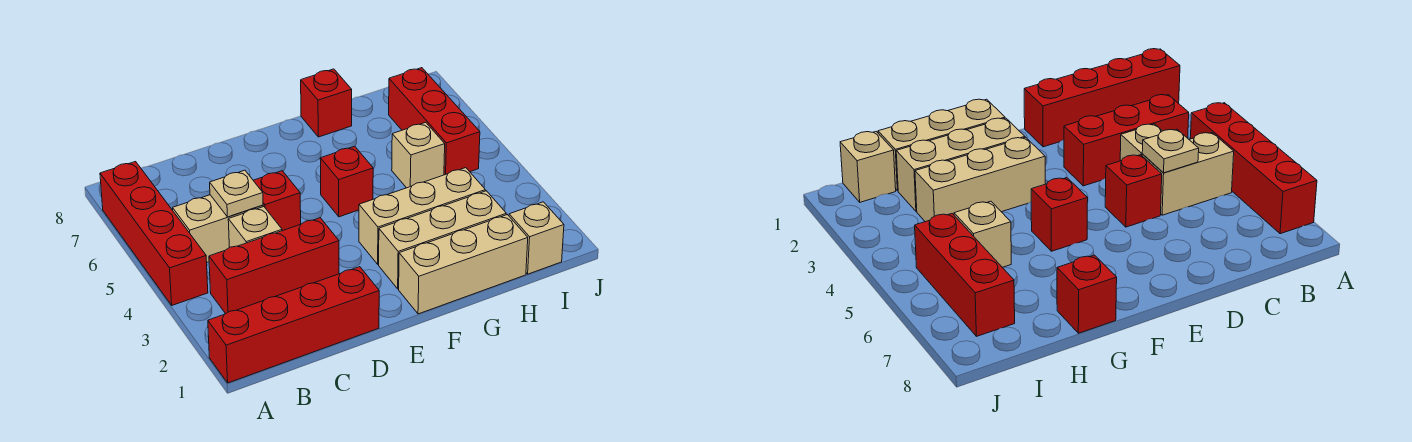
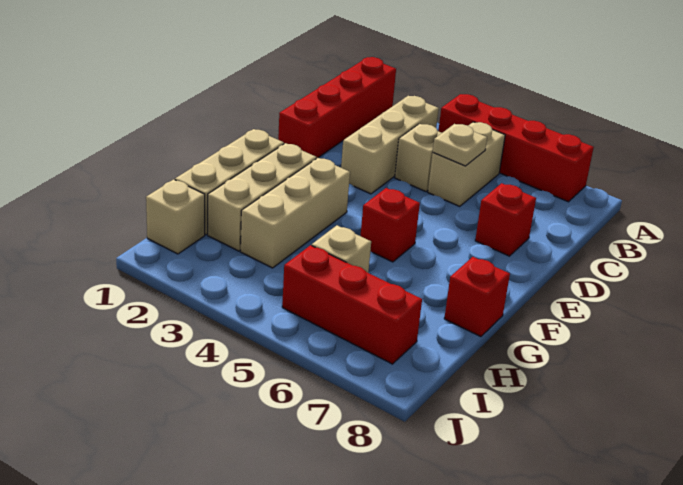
red brick B3:D3 level 1 -> tan brick B3:D3 level 1
red brick D5 level 1 -> red brick D7 level 1

